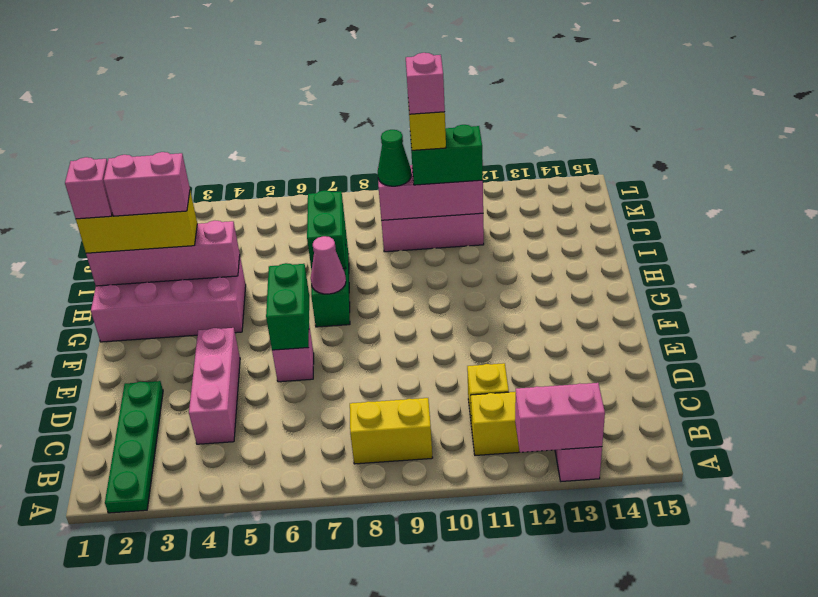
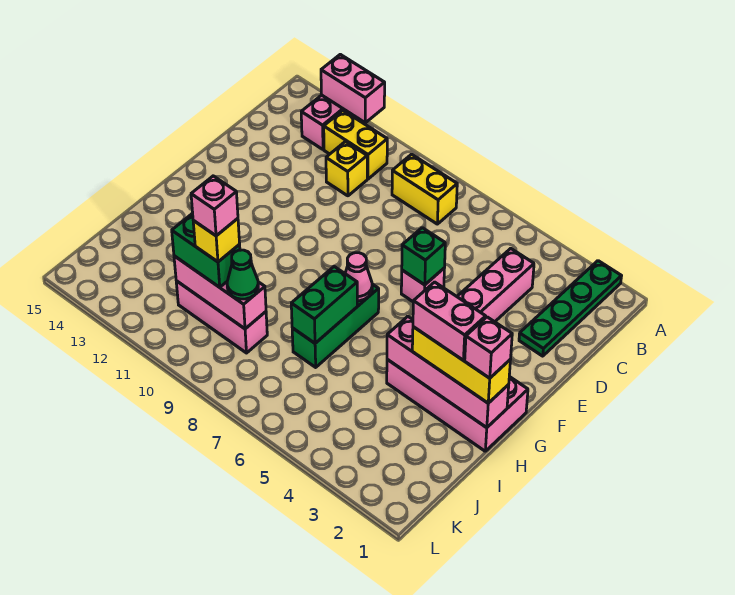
green brick E6:F6 level 2 -> green brick E6 level 2

